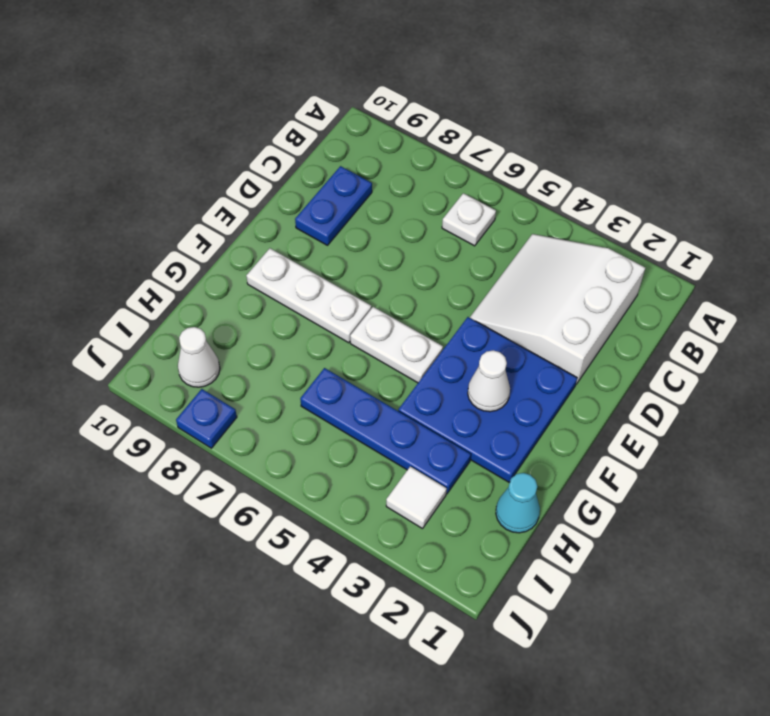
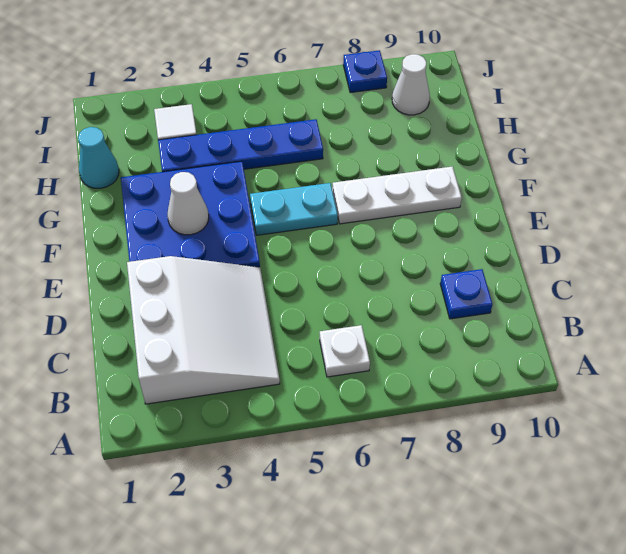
blue plate C9:D9 level 1 -> blue plate C9 level 1
white plate F5:F6 level 1 -> cyan plate F5:F6 level 1

